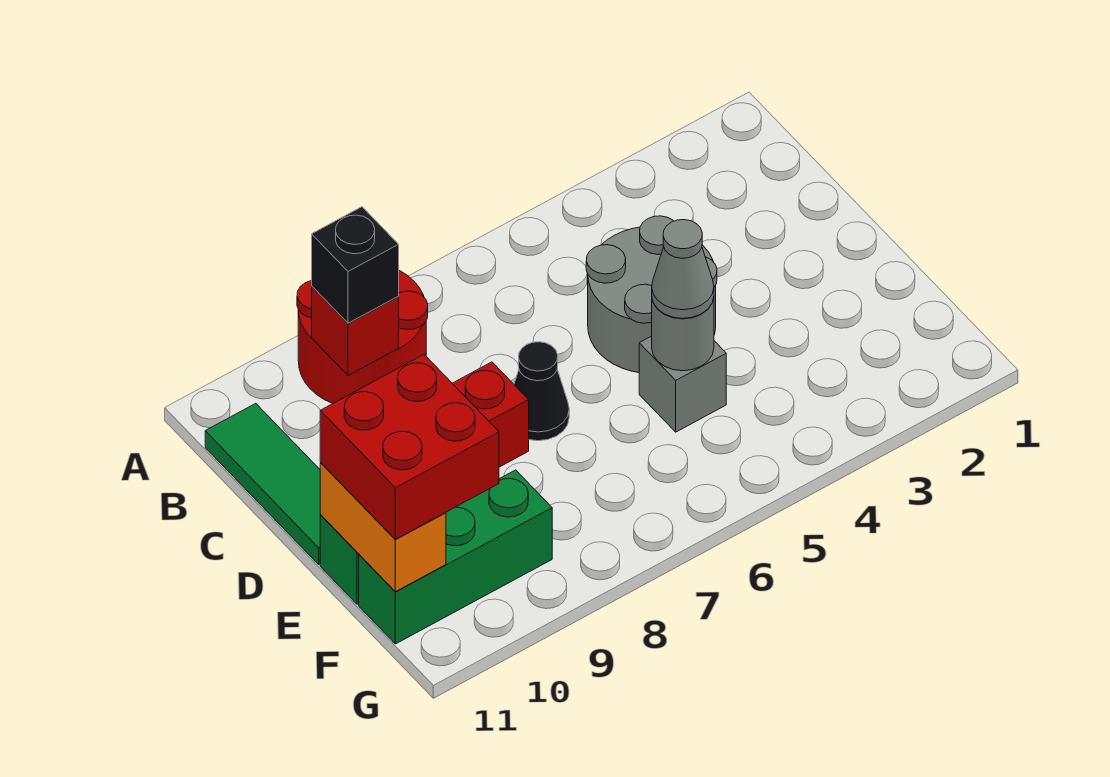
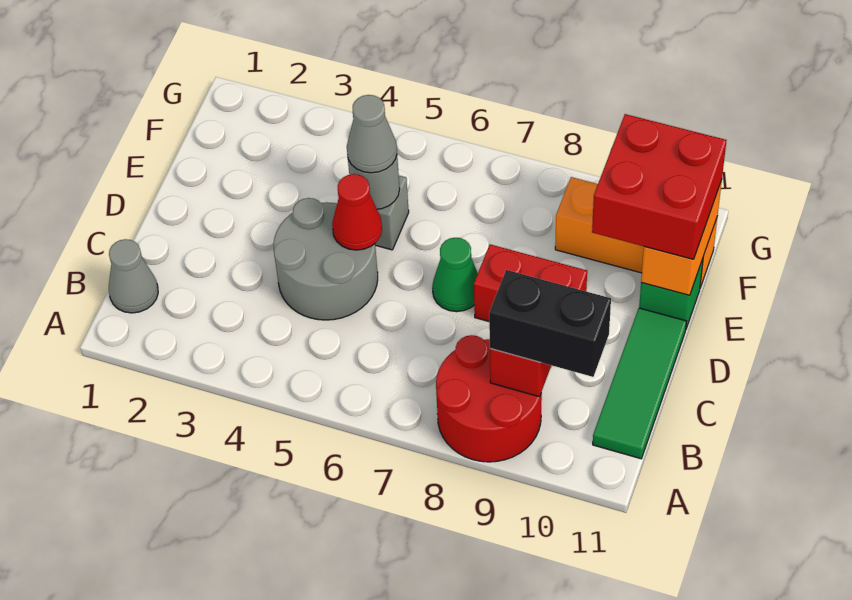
none -> grey cone B1 level 1
black brick B9 level 3 -> black brick B9:B10 level 3
none -> red cone D5 level 2
black cone D7 level 1 -> green cone D7 level 1
green brick F9:F11 level 1 -> orange brick F9:F11 level 1

